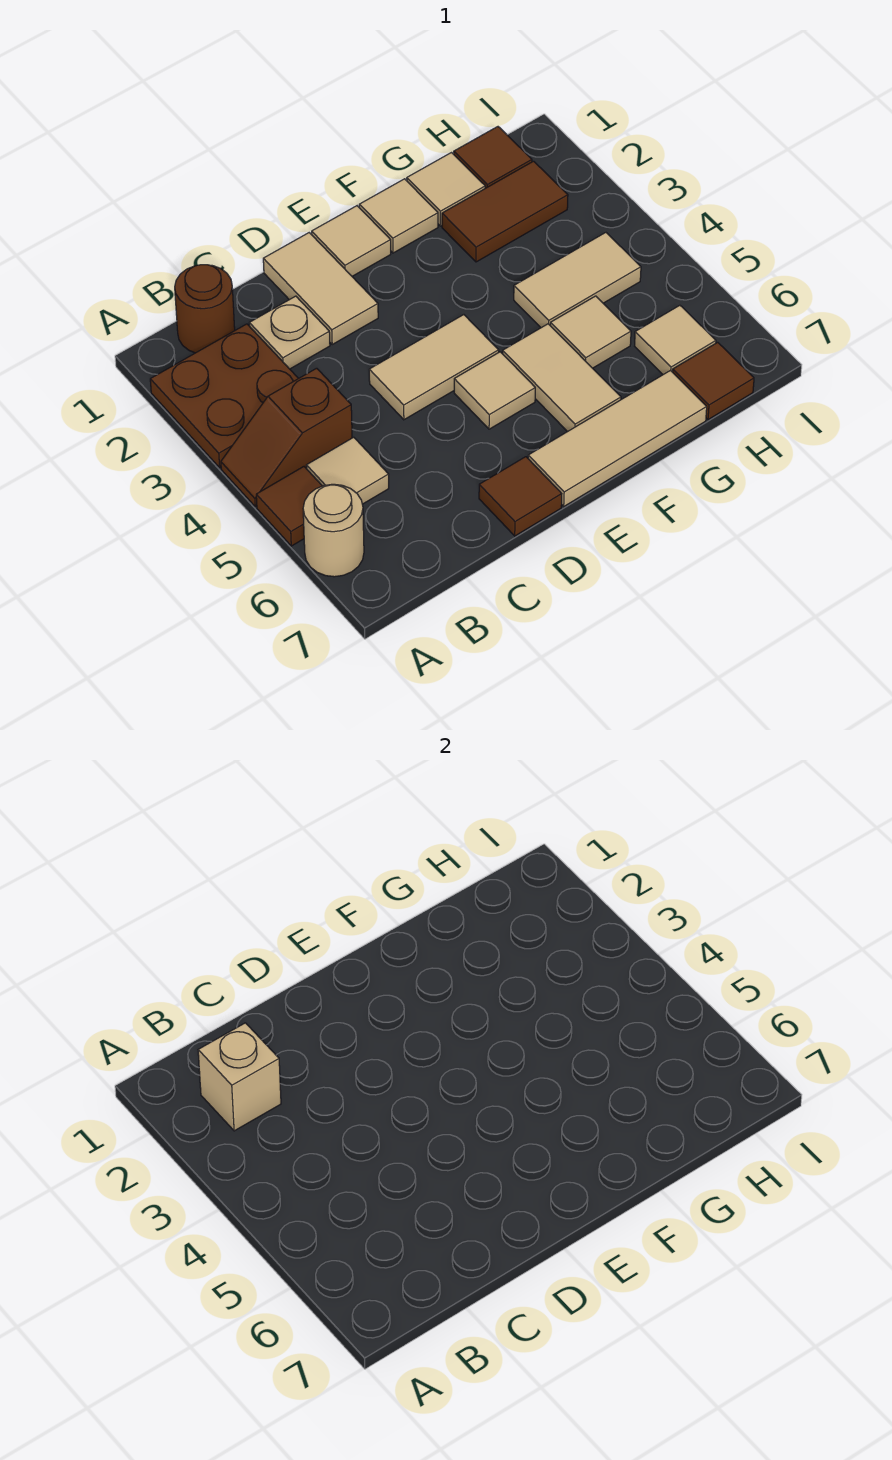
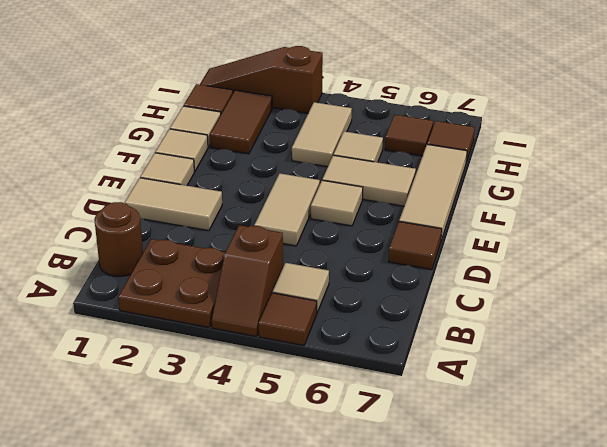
tan round brick A6 level 1 -> none
tan brick B2 level 2 -> none
tan plate C2 level 1 -> none
tan tile H6 level 1 -> brown tile H6 level 1
none -> brown slope I1:I3 level 1 top 3

